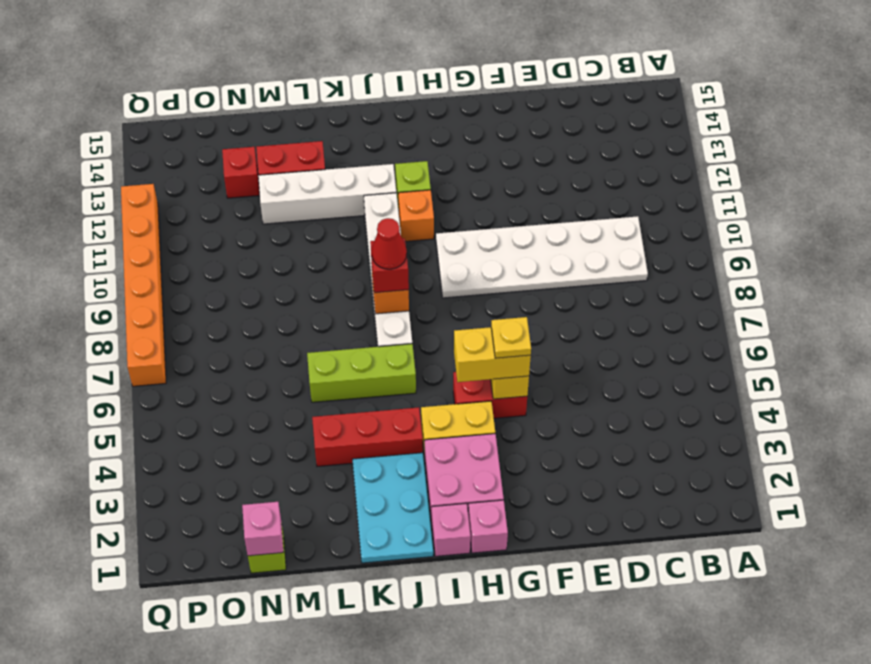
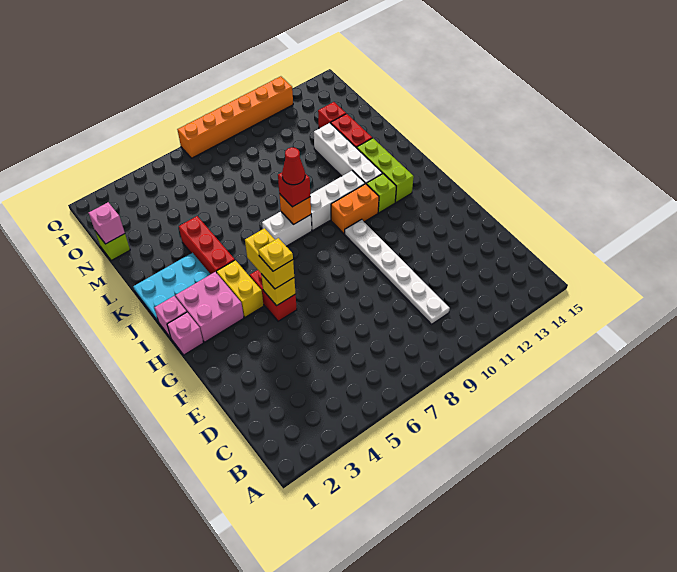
white plate C9:H10 level 1 -> white plate C10:H10 level 1
orange brick I11 level 1 -> orange brick I10:I11 level 1
lime brick J6:L6 level 1 -> lime brick I13:K13 level 1

